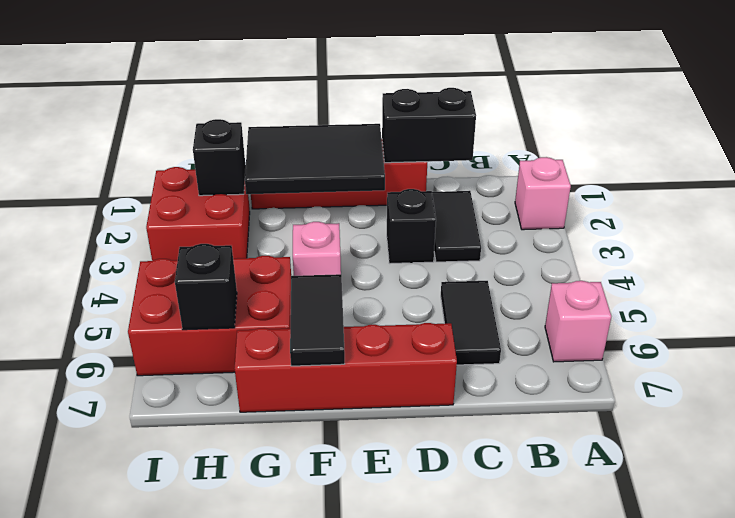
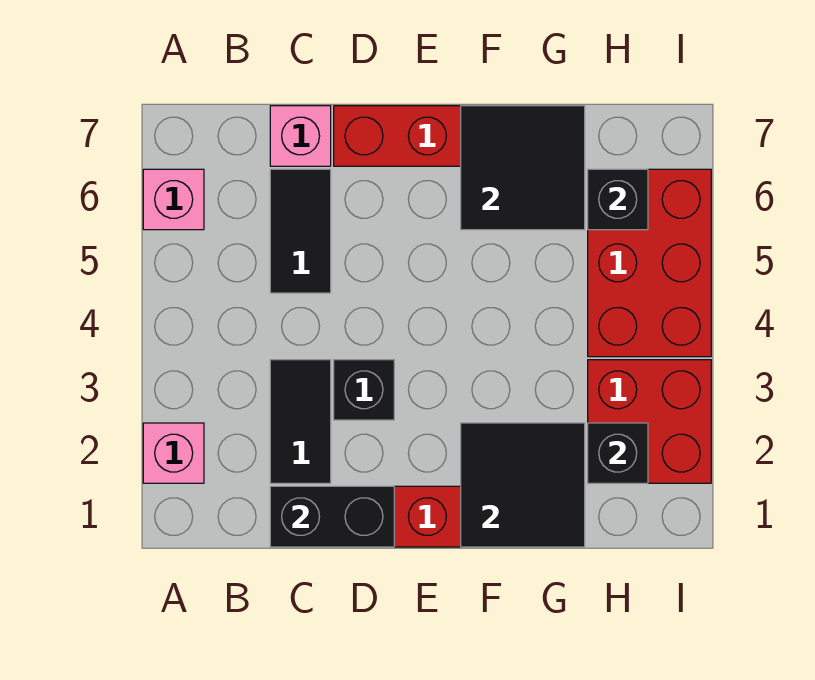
black tile E1:G2 level 2 -> black tile F1:G2 level 2
pink brick F4 level 1 -> pink brick C7 level 1
black tile F6:F7 level 2 -> black tile F6:G7 level 2
red brick G5:I6 level 1 -> red brick H4:I6 level 1

